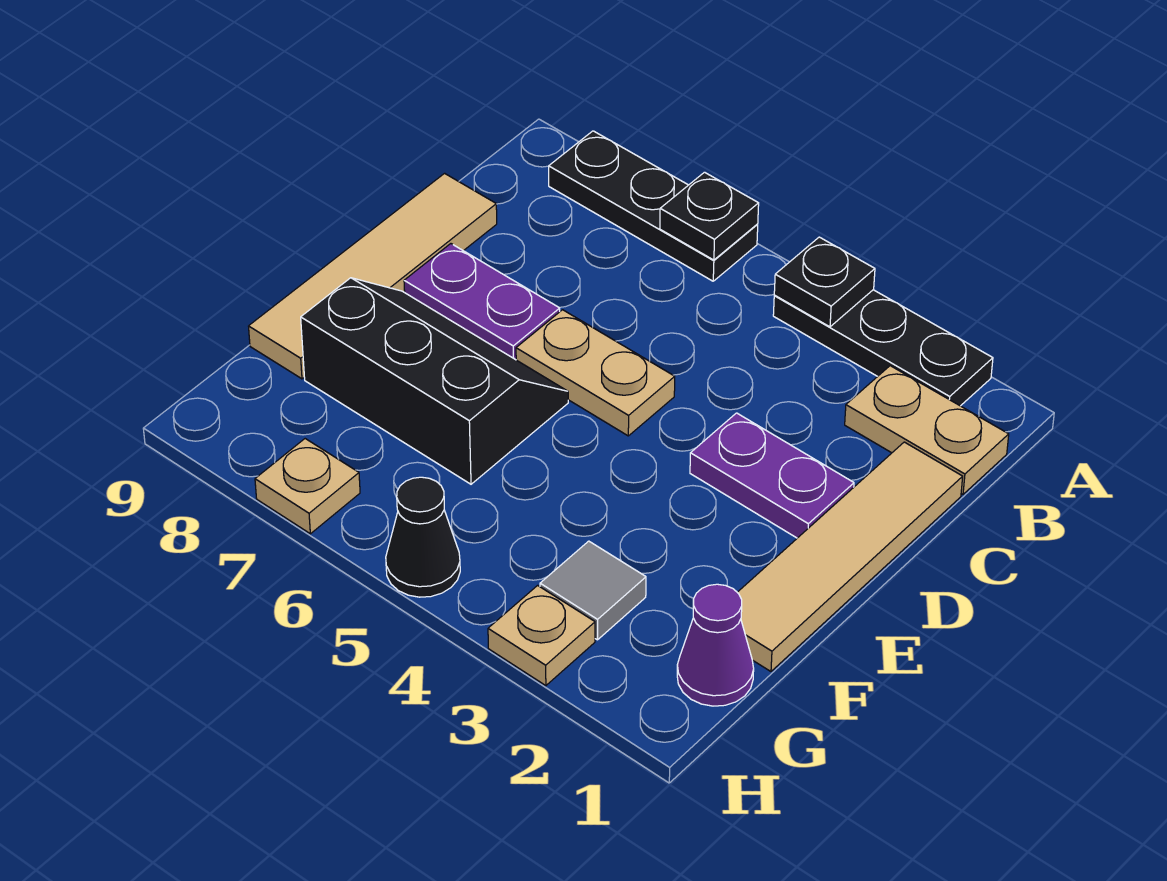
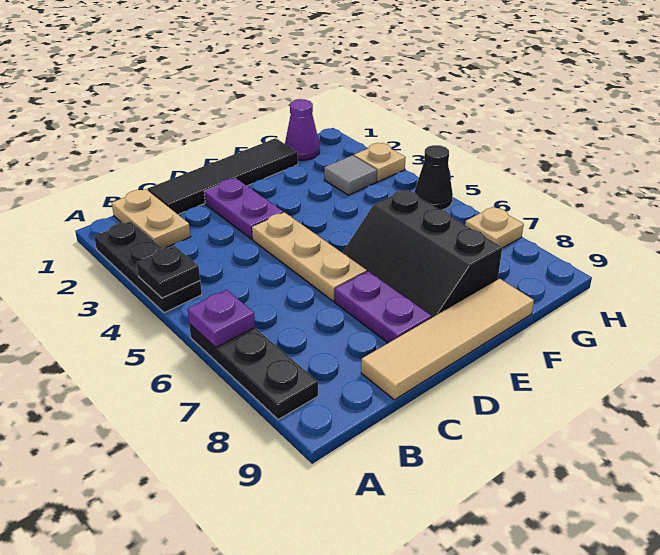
black plate A6 level 2 -> purple plate A6 level 2
tan tile C1:F1 level 1 -> black tile C1:F1 level 1
tan plate D5:D6 level 1 -> tan plate D4:D6 level 1

